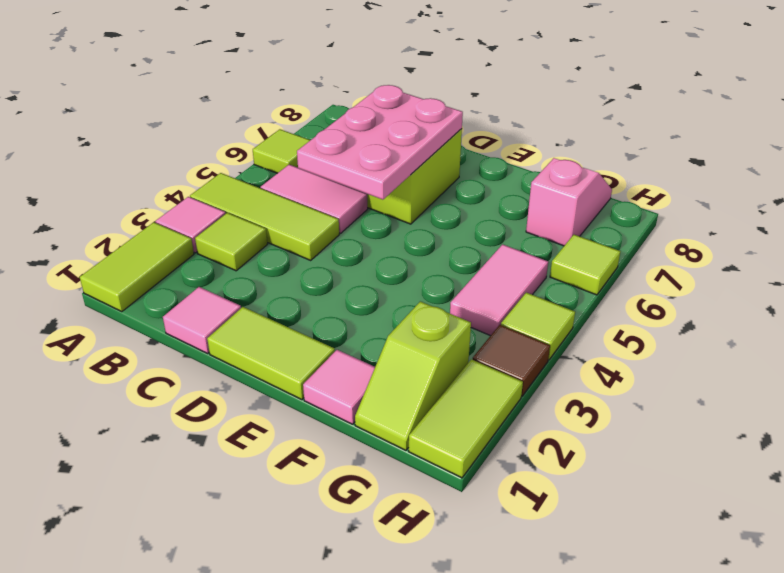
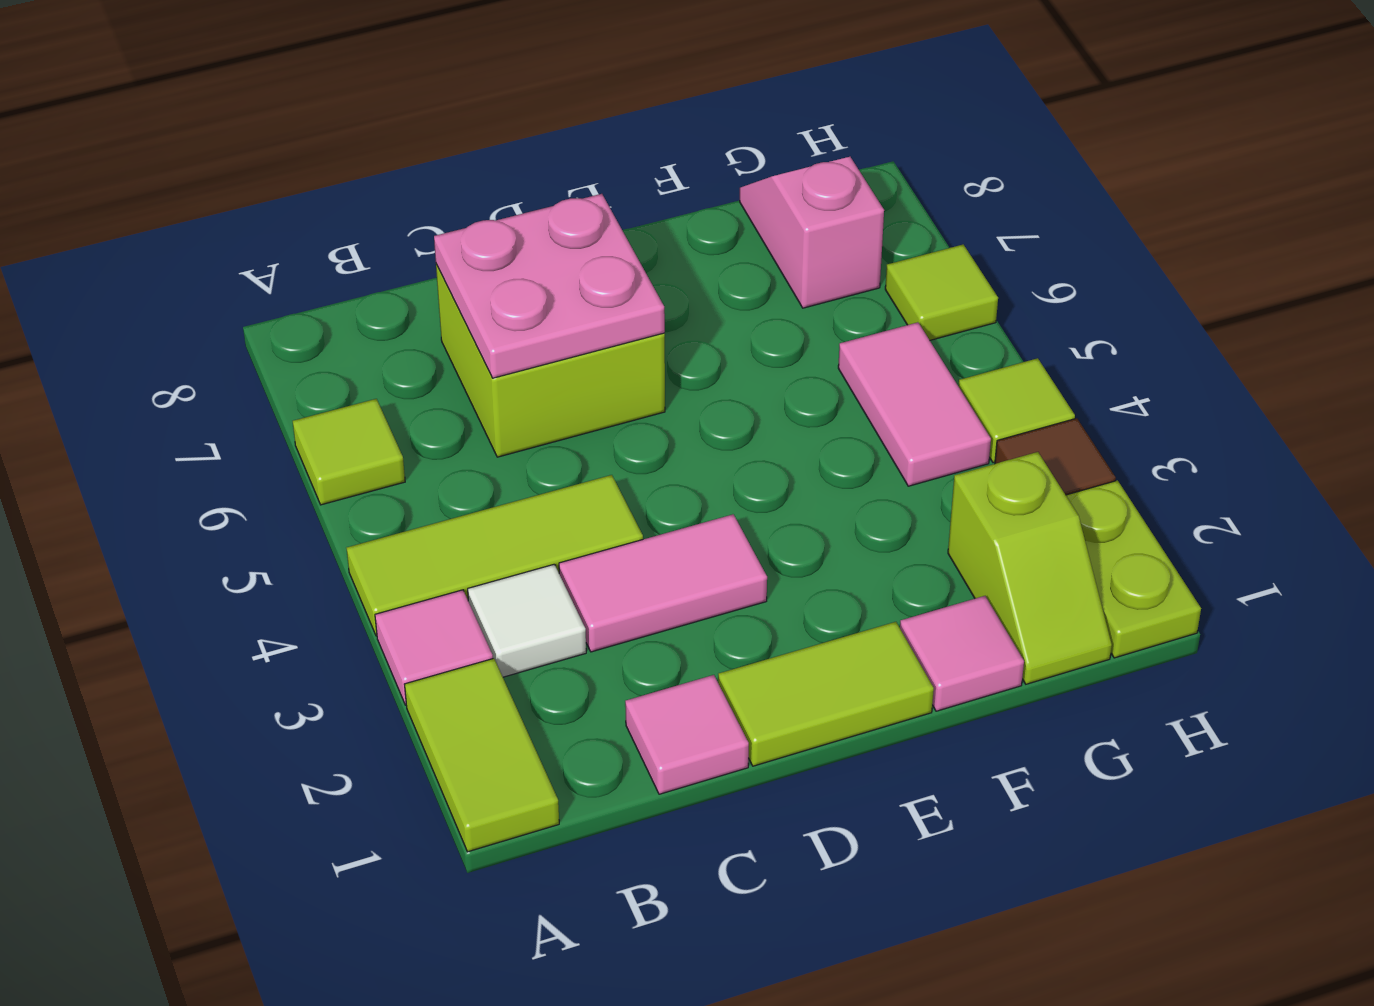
lime tile B3 level 1 -> white tile B3 level 1
pink tile B5:C5 level 1 -> pink tile C3:D3 level 1
pink plate C5:D7 level 2 -> pink plate C6:D7 level 2
lime tile H1:H2 level 1 -> lime plate H1:H2 level 1

